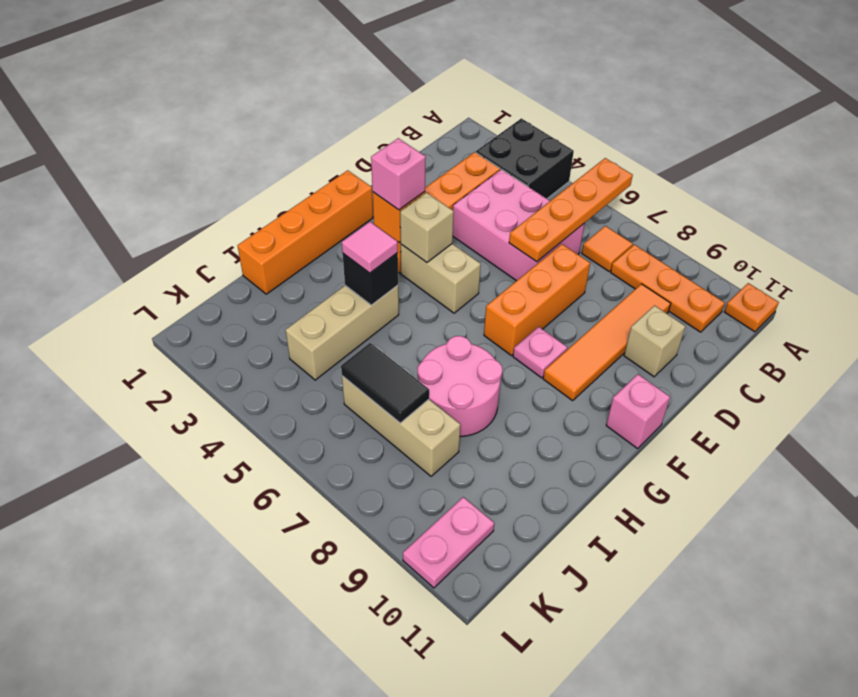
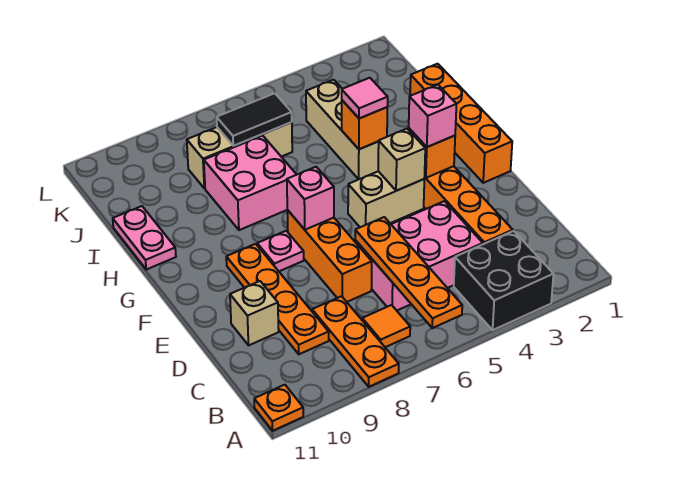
orange plate B8:B10 level 1 -> orange plate A8:C8 level 1
orange tile C9:F9 level 1 -> orange plate C9:F9 level 1
pink brick F11 level 1 -> pink brick F7 level 2
black brick H4 level 2 -> orange brick H4 level 2
pink round brick H7:I8 level 1 -> pink brick H7:I8 level 1
pink plate K10:L10 level 1 -> pink plate H11:I11 level 1

